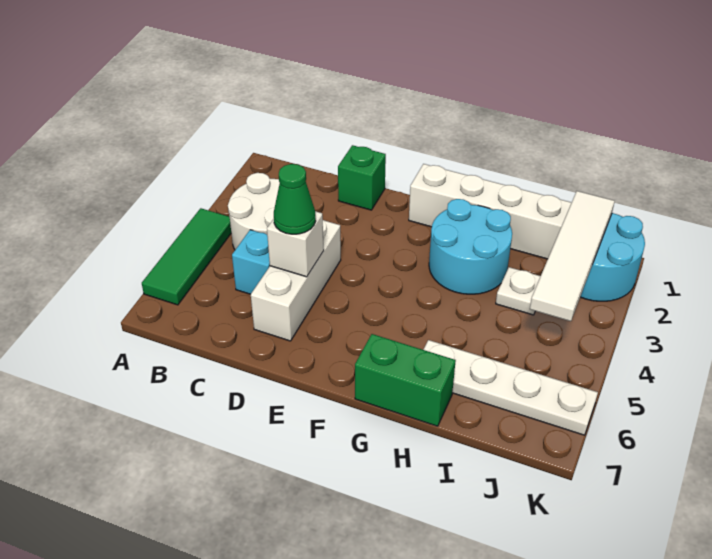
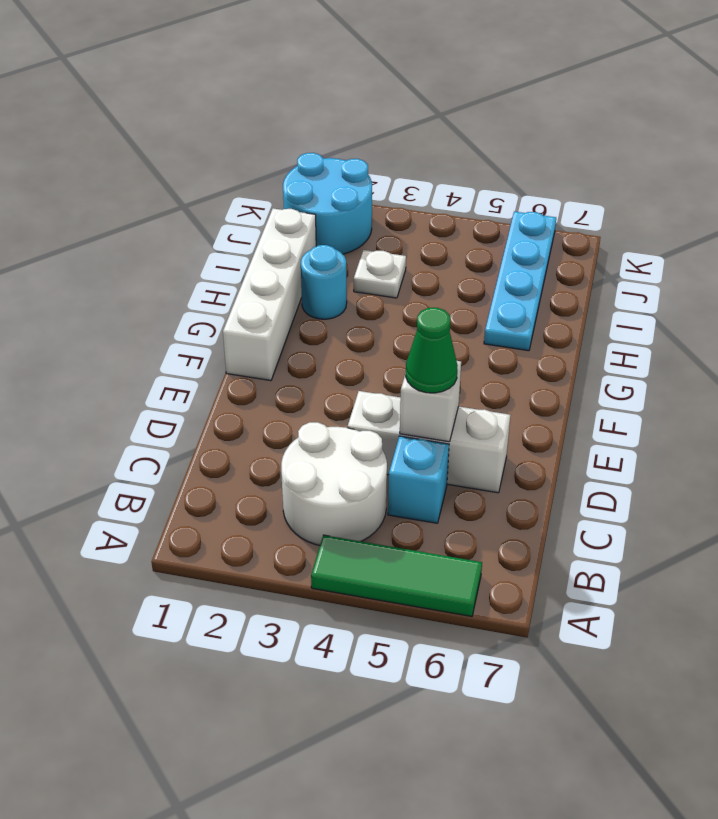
green brick D1 level 1 -> none
cyan round brick G2:H3 level 1 -> cyan round brick H2 level 1
green brick G7:H7 level 1 -> none
white plate H6:K6 level 1 -> cyan plate H6:K6 level 1
white tile J1:J4 level 2 -> none

